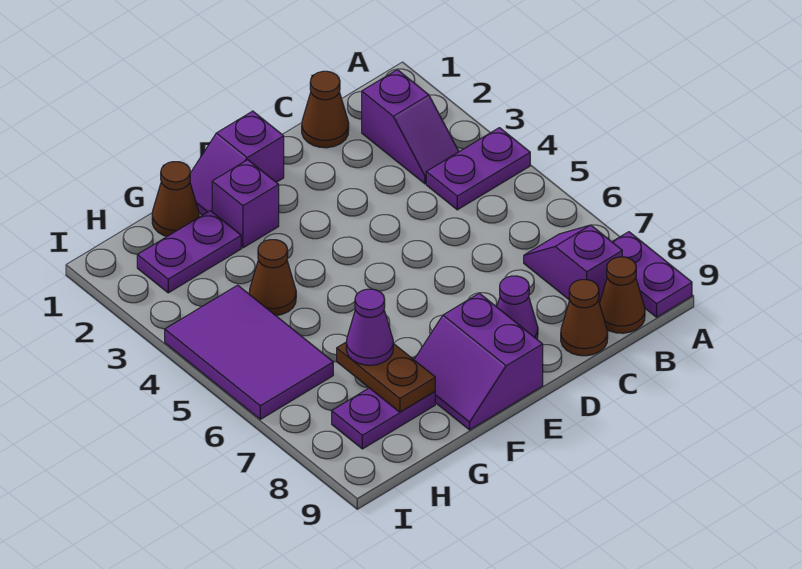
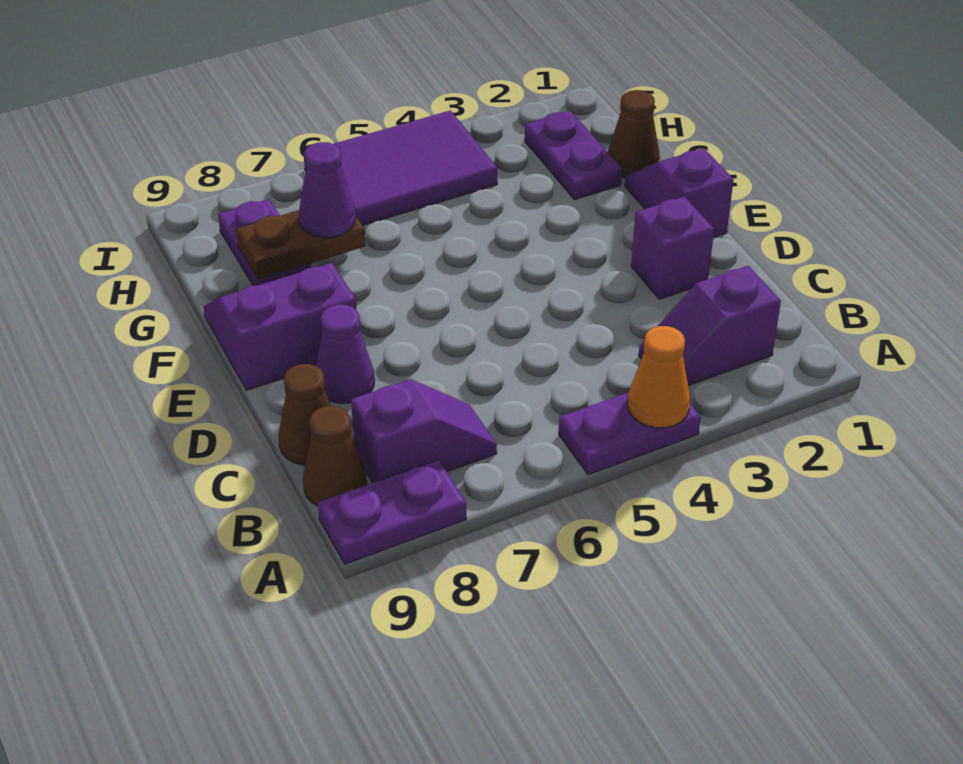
purple plate A4:B4 level 1 -> purple plate A4:A5 level 1
none -> orange cone A4 level 2
brown cone C1 level 1 -> none
purple brick F2 level 1 -> purple brick D2 level 1
brown cone G4 level 1 -> none

